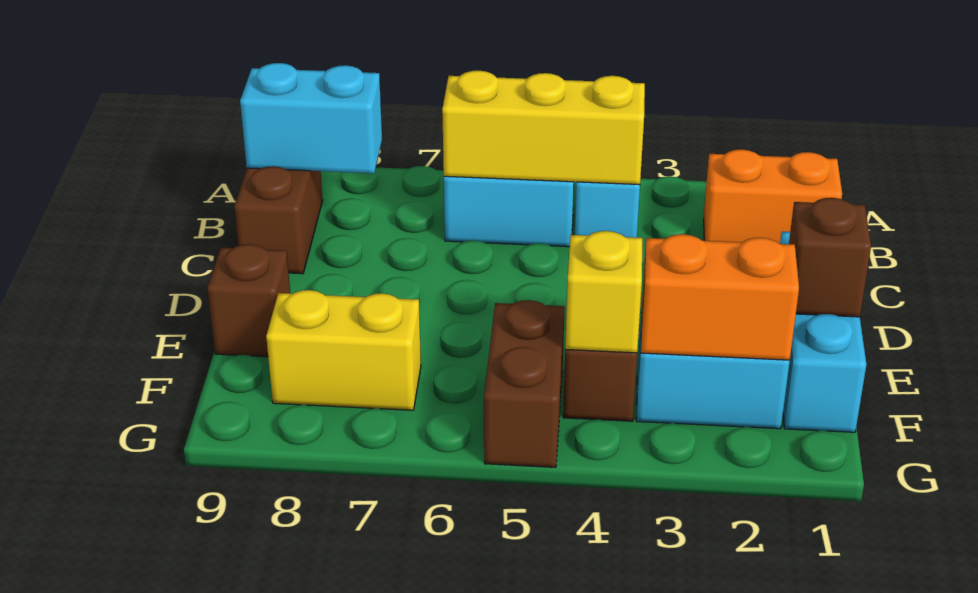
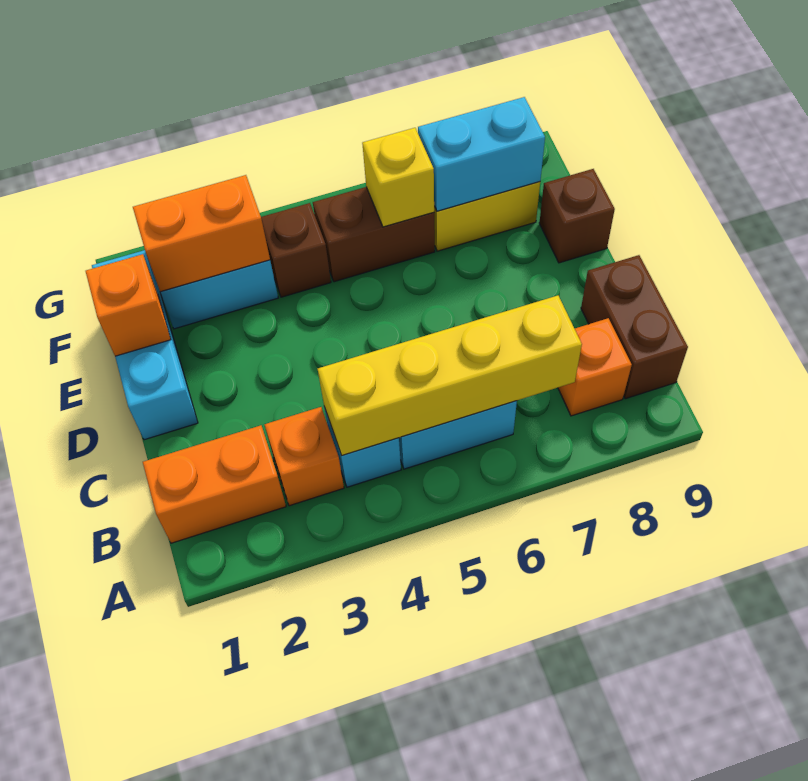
none -> orange brick B3 level 1
yellow brick B4:B6 level 2 -> yellow brick B4:B7 level 2
none -> orange brick B8 level 1
cyan brick B8:B9 level 2 -> cyan brick F7:F8 level 2
brown brick E1 level 2 -> orange brick E1 level 2
yellow brick F4 level 2 -> yellow brick F6 level 2
brown brick F5:G5 level 1 -> brown brick F5:F6 level 1

